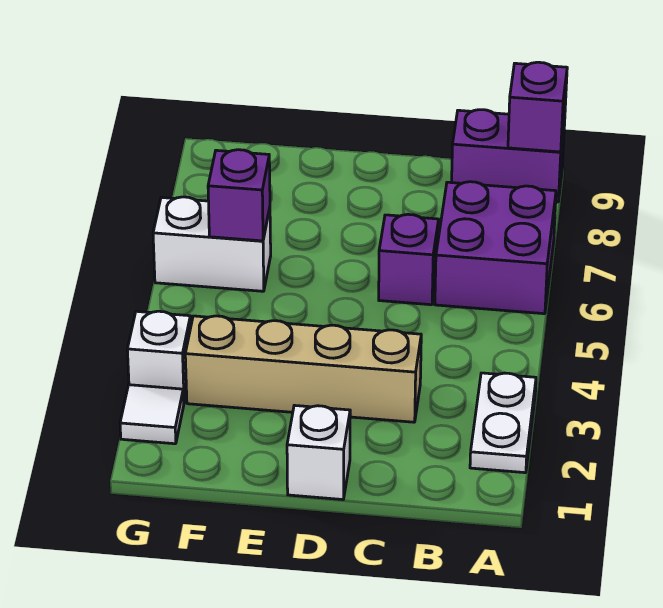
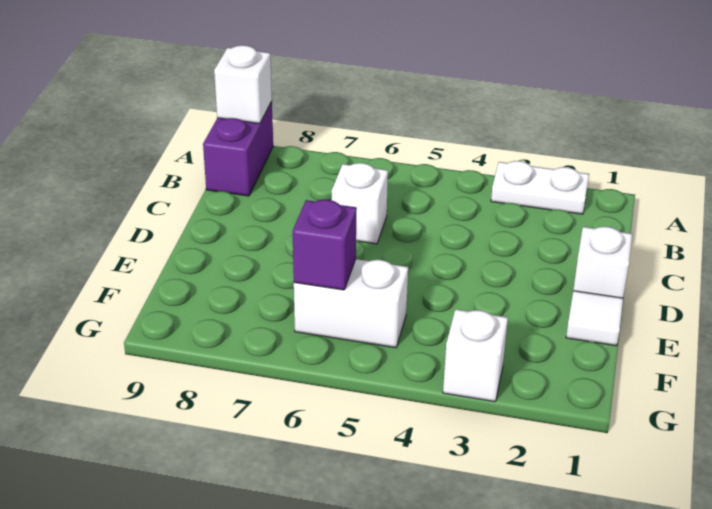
purple brick A6:B7 level 1 -> none
purple brick A9 level 2 -> white brick A9 level 2
tan brick C3:F3 level 1 -> none
purple brick C6 level 1 -> white brick C6 level 1
white brick F6:G6 level 1 -> white brick F5:F6 level 1
white tile G2 level 1 -> white tile E1 level 1

